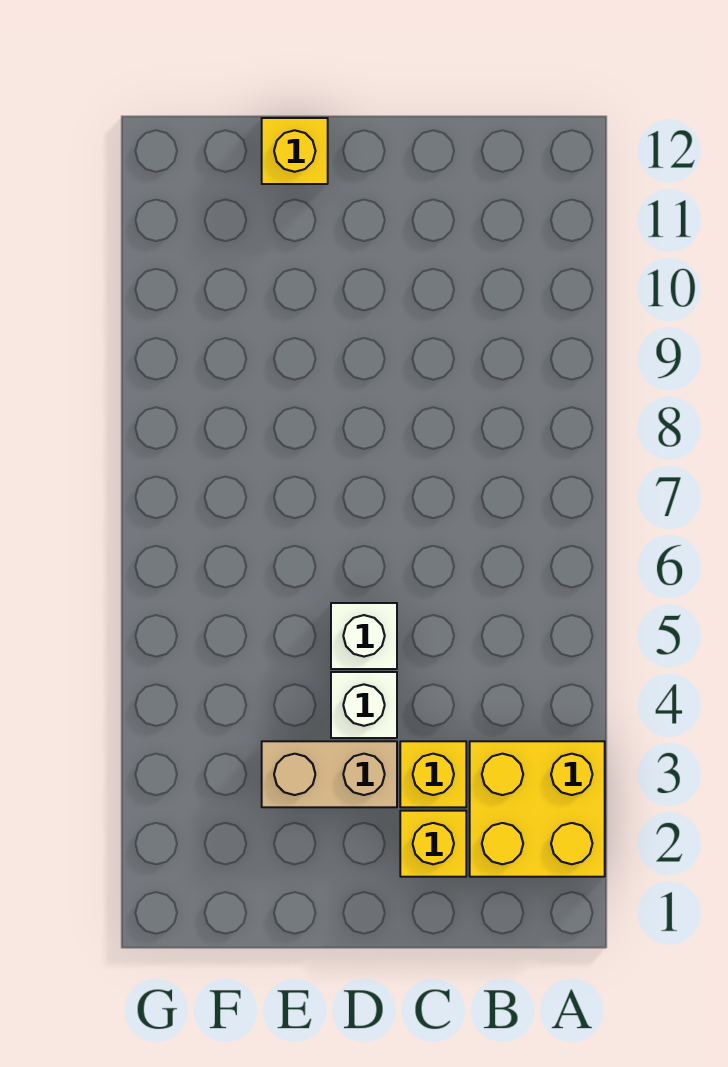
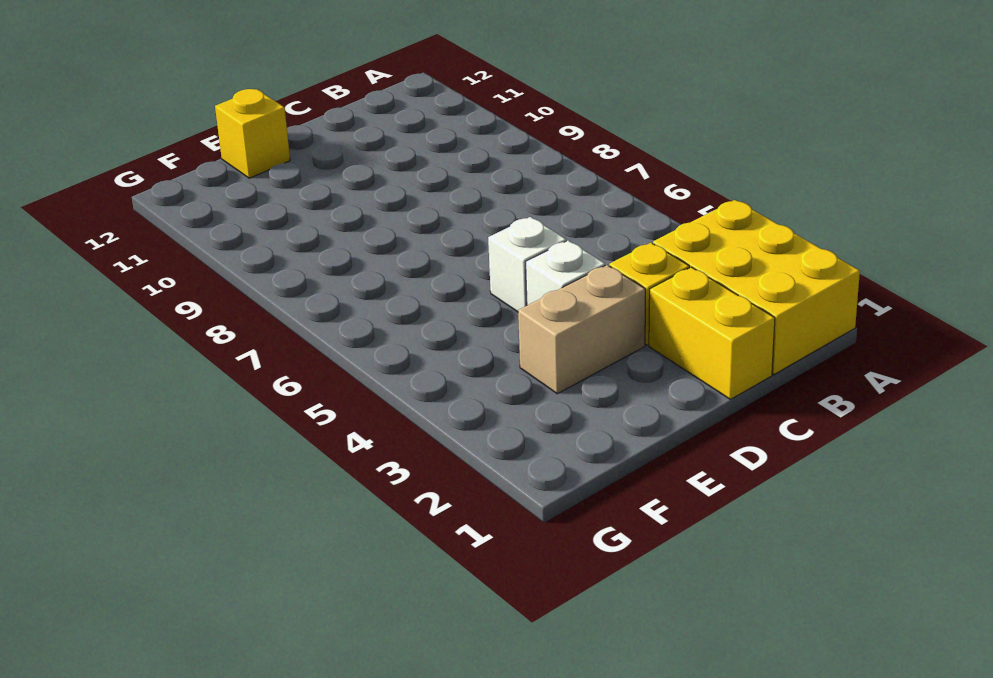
yellow brick A2:B3 level 1 -> yellow brick A1:B3 level 1
yellow brick C2 level 1 -> yellow brick C1:C2 level 1

